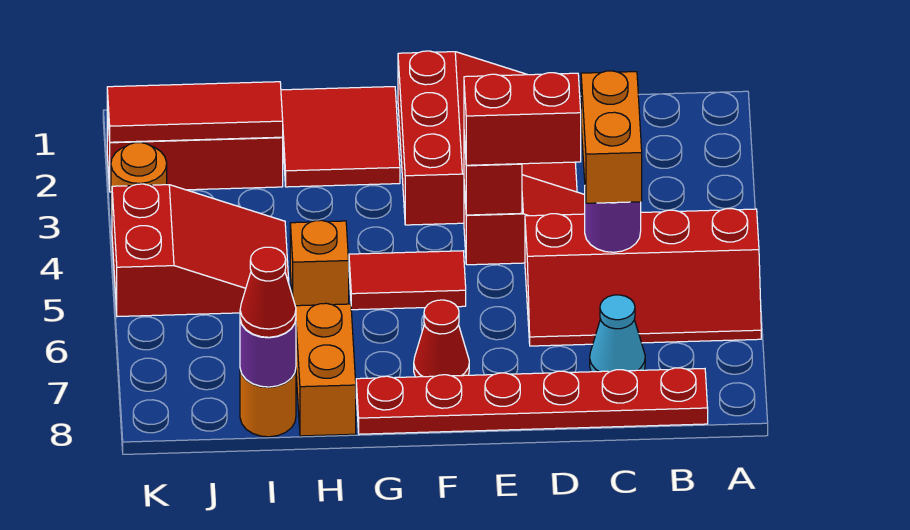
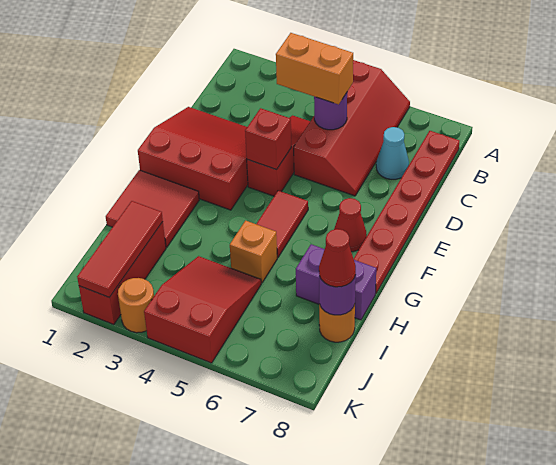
red brick D4:E4 level 3 -> none
orange brick H7:H8 level 1 -> purple brick H7:H8 level 1

